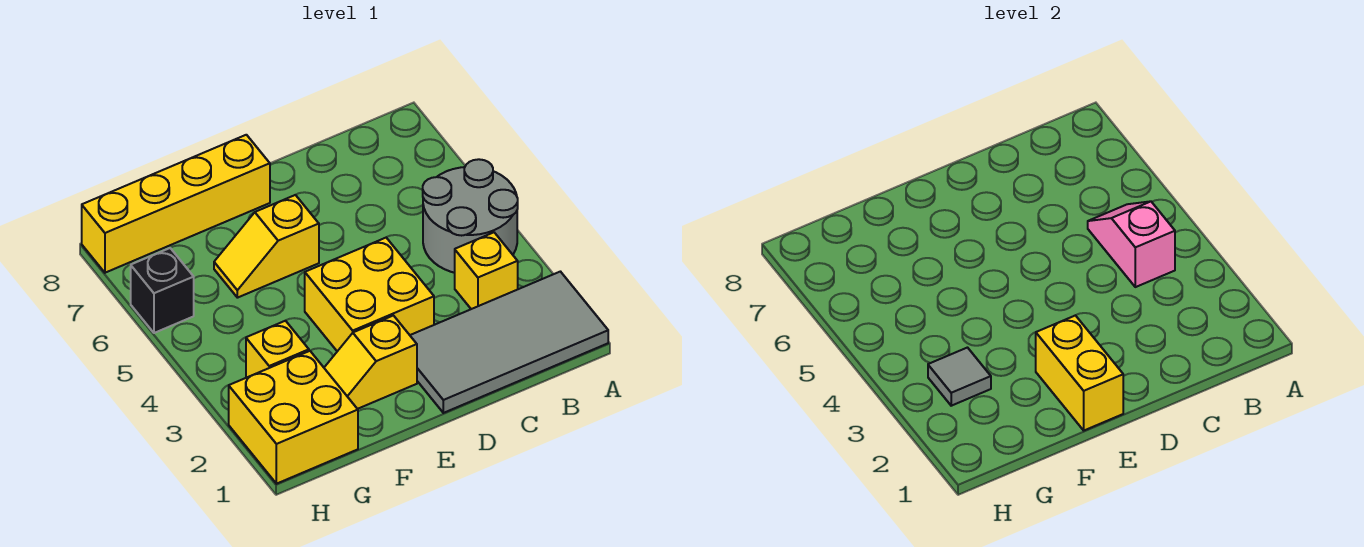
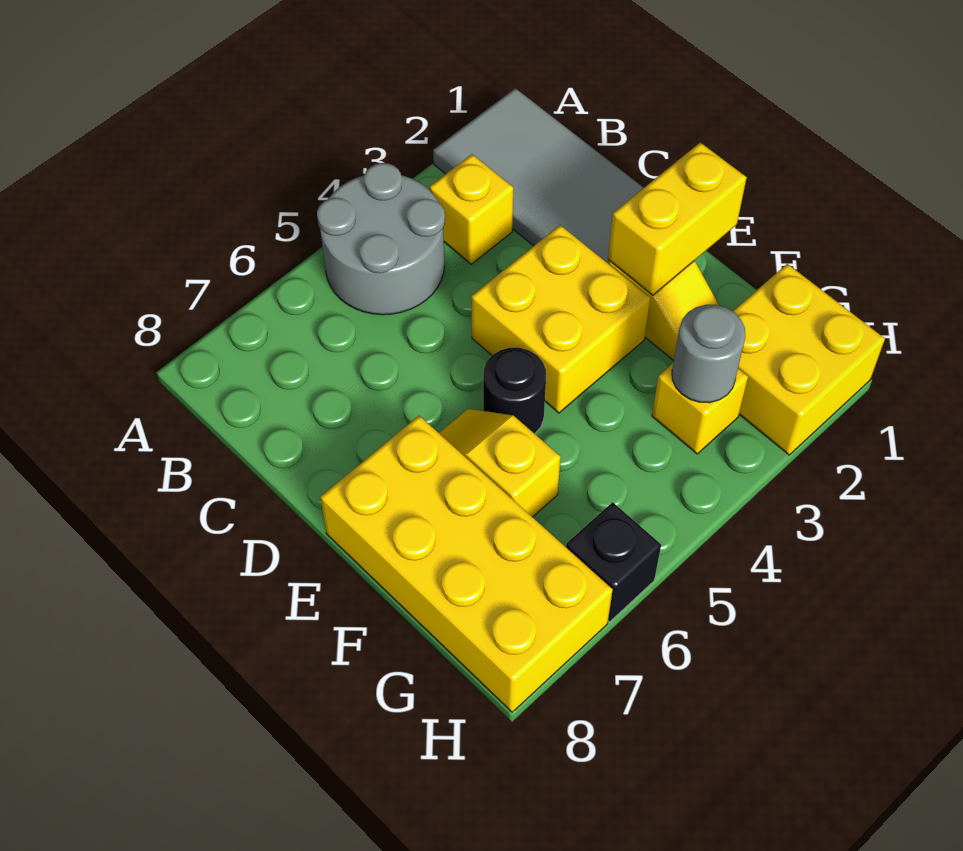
pink slope B4:B5 level 2 top 4 -> none
none -> black round brick E5 level 1
yellow slope E6:F6 level 1 top E -> yellow slope E6:F6 level 1 top F
yellow brick E8:H8 level 1 -> yellow brick E7:H8 level 1
grey tile G3 level 2 -> grey round brick G3 level 2

